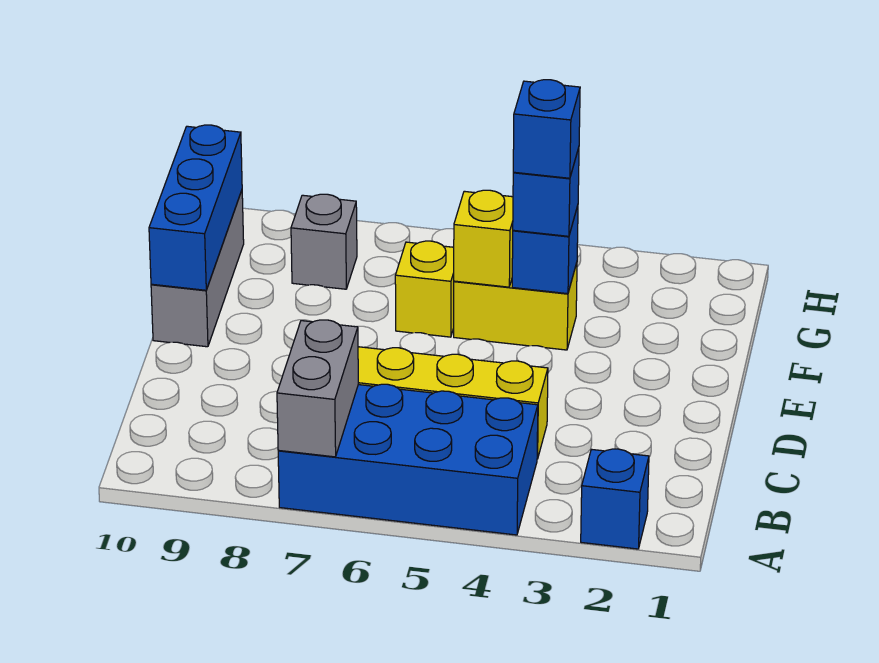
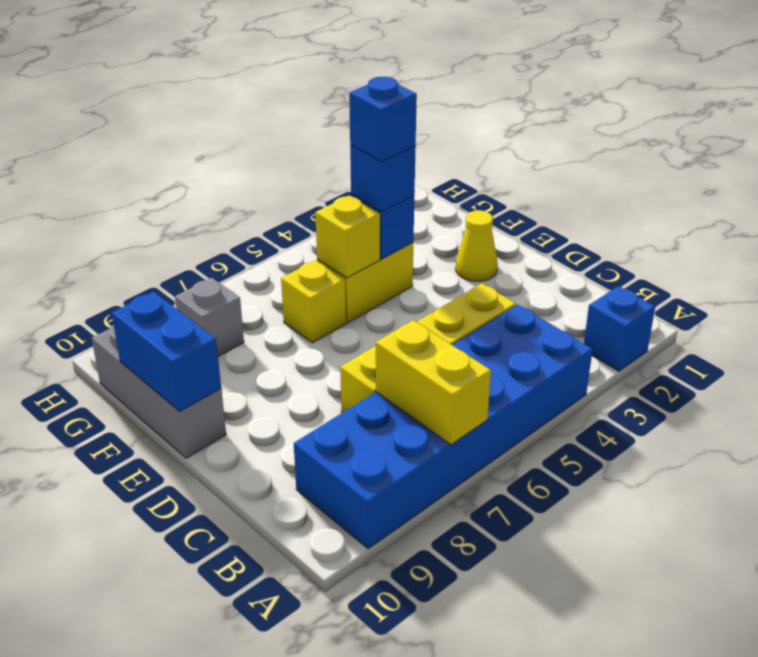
blue brick A4:B7 level 1 -> blue brick A4:B9 level 1
grey brick A7:B7 level 2 -> yellow brick A7:B7 level 2
none -> yellow cone E2 level 1
blue brick E10:G10 level 2 -> blue brick E10:F10 level 2

